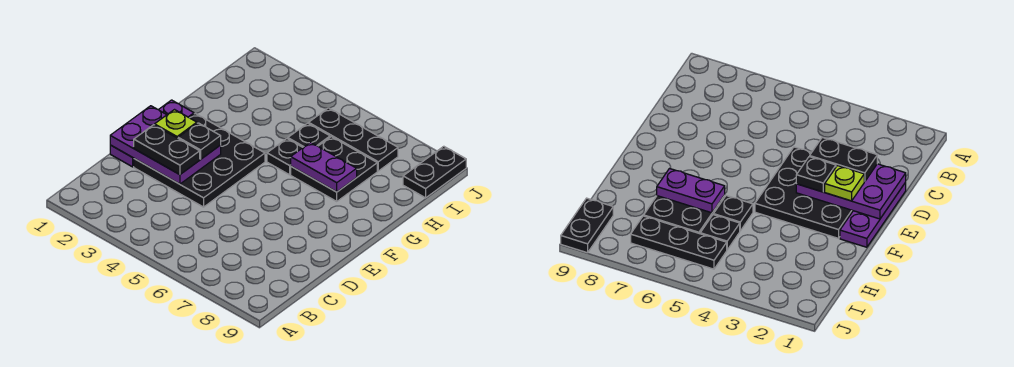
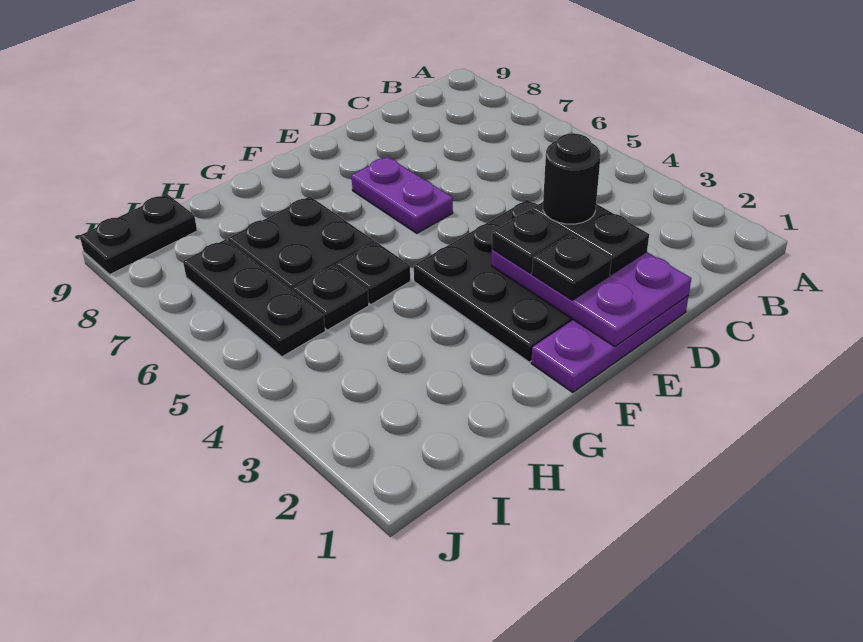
none -> black round brick D3 level 4
lime plate E2 level 3 -> black plate E2 level 3
purple plate G6:G7 level 2 -> purple plate E6:E7 level 1

